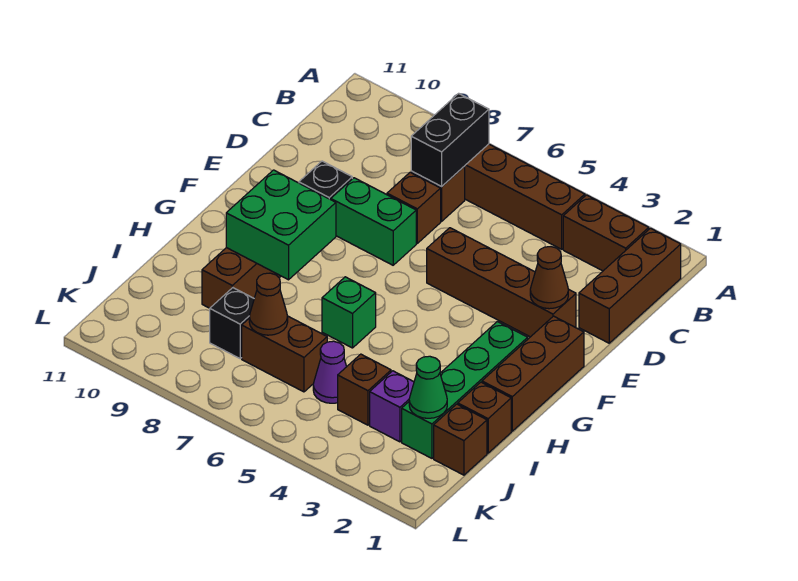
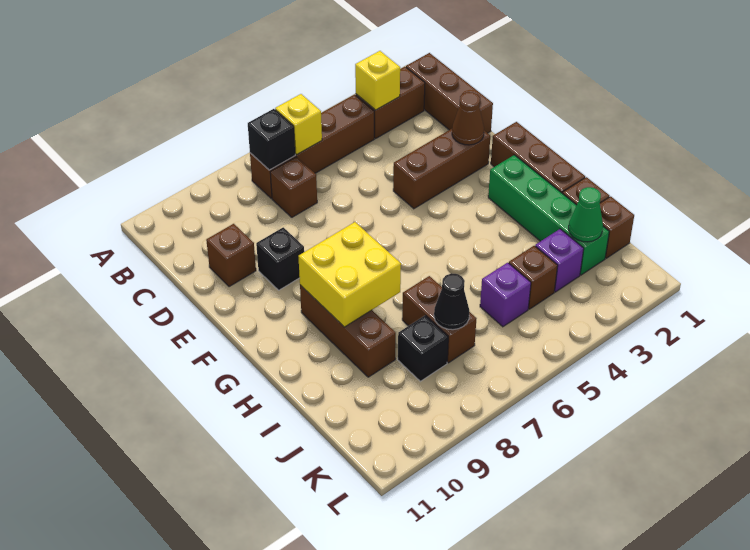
none -> yellow brick B3 level 2
none -> yellow brick B6 level 2
black brick B7:C7 level 2 -> black brick B7 level 2
brown brick D7 level 1 -> brown brick D10 level 1
brown brick E2:E5 level 1 -> brown brick E2:E4 level 1
green brick E7:E8 level 1 -> none
green brick G8:H9 level 2 -> yellow brick G8:H9 level 2
green brick H6 level 1 -> none
purple cone J5 level 1 -> purple brick J5 level 1
brown brick J6:J7 level 1 -> brown brick I7:J7 level 1
brown cone J7 level 2 -> black cone J7 level 2

